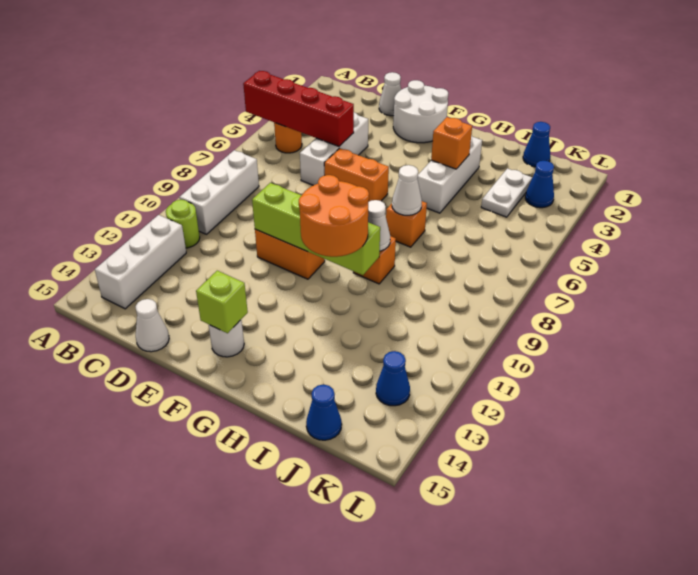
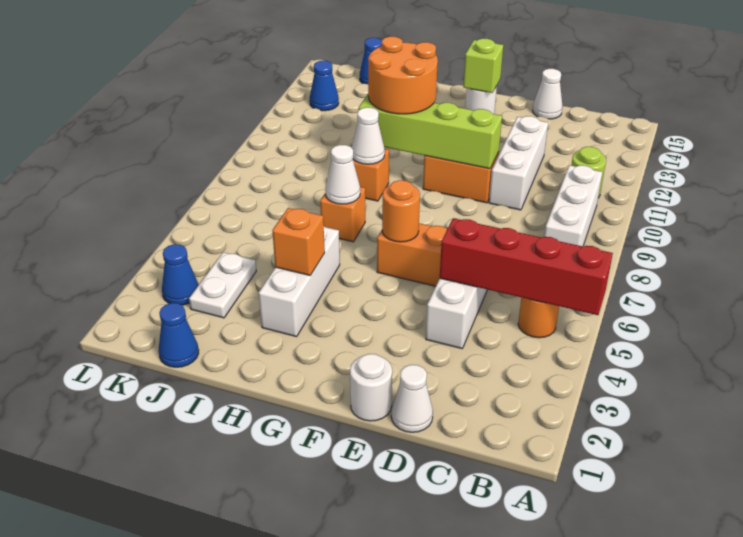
white brick B12:B14 level 1 -> white brick D10:D12 level 1
white round brick E1:F2 level 1 -> white round brick E1 level 1
none -> orange round brick F6 level 2

